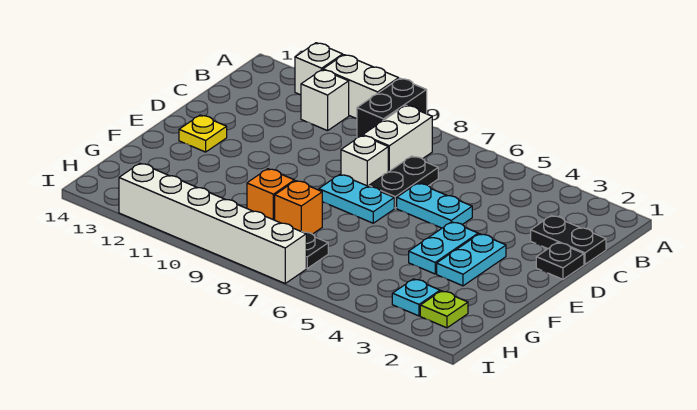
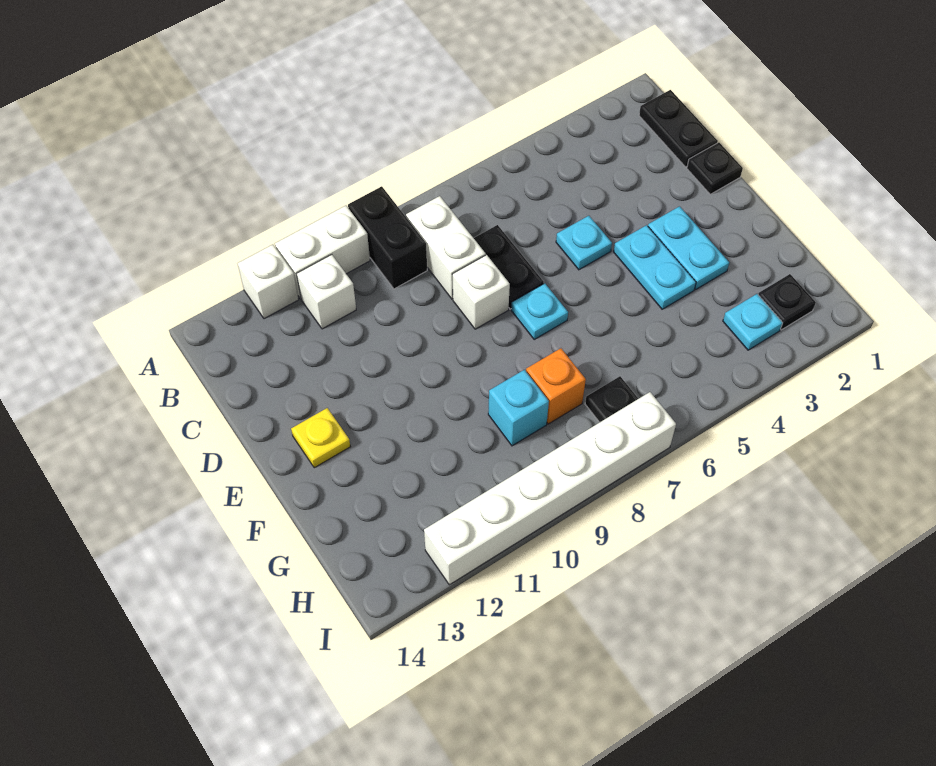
black plate C1:C2 level 1 -> black plate B1:C1 level 1
cyan plate D5:D6 level 1 -> cyan plate D5 level 1
cyan plate E7:E8 level 1 -> cyan plate E7 level 1
orange brick G9 level 1 -> cyan brick G9 level 1
lime plate H2 level 1 -> black plate H2 level 1

